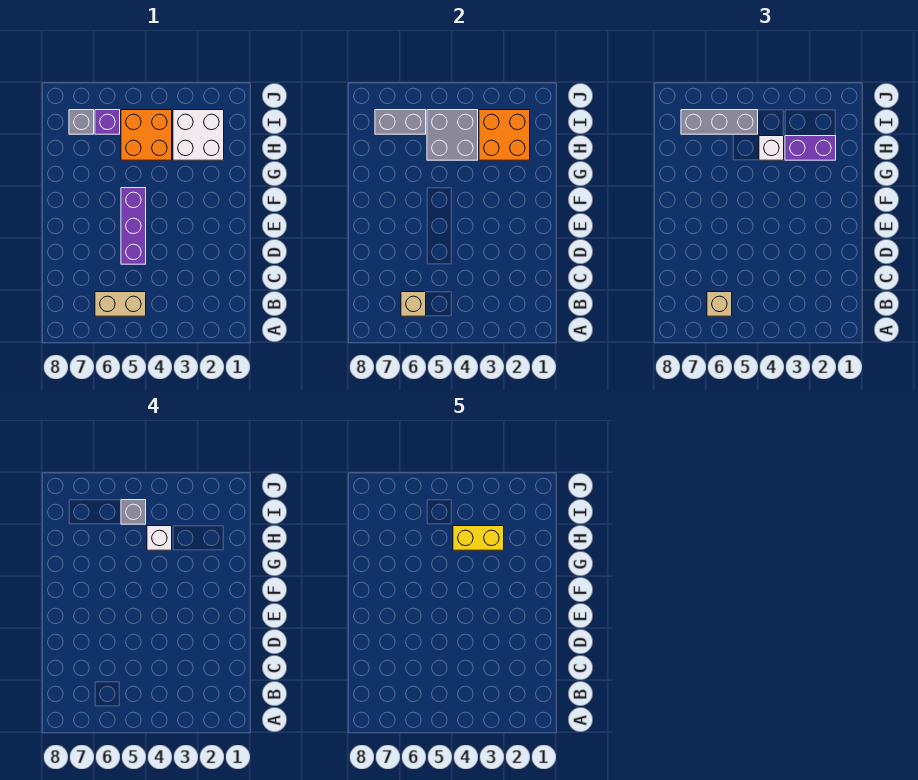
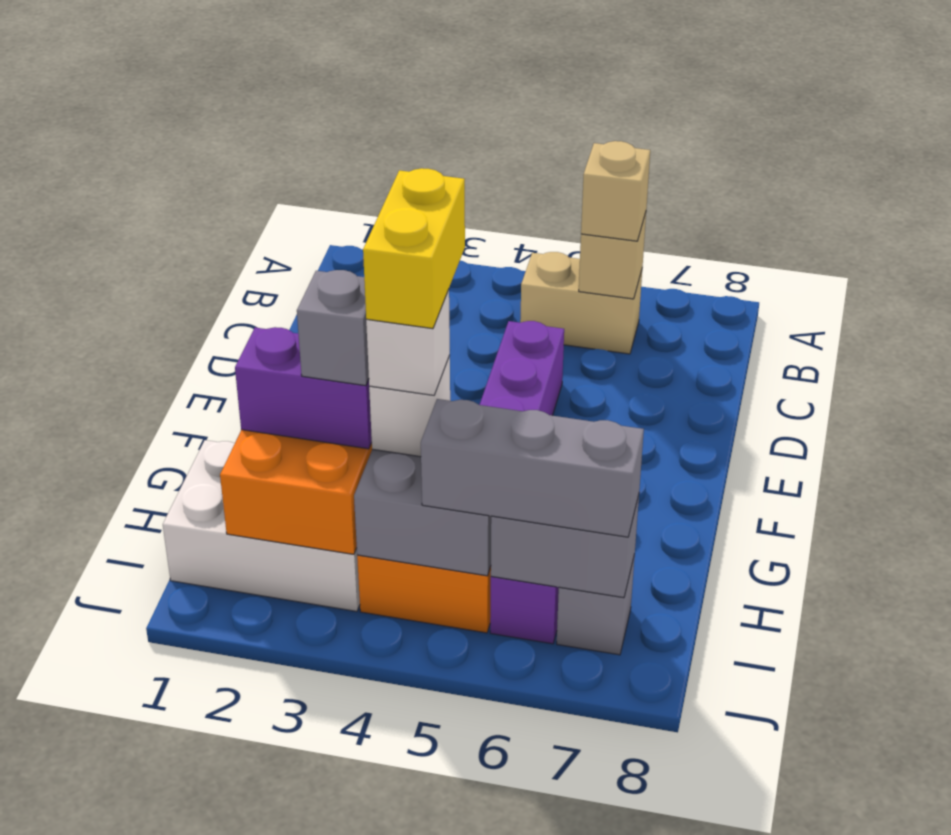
white brick H2:I3 level 1 -> white brick H1:I3 level 1
yellow brick H3:H4 level 5 -> yellow brick G4:H4 level 5
grey brick I5 level 4 -> grey brick H3 level 4

